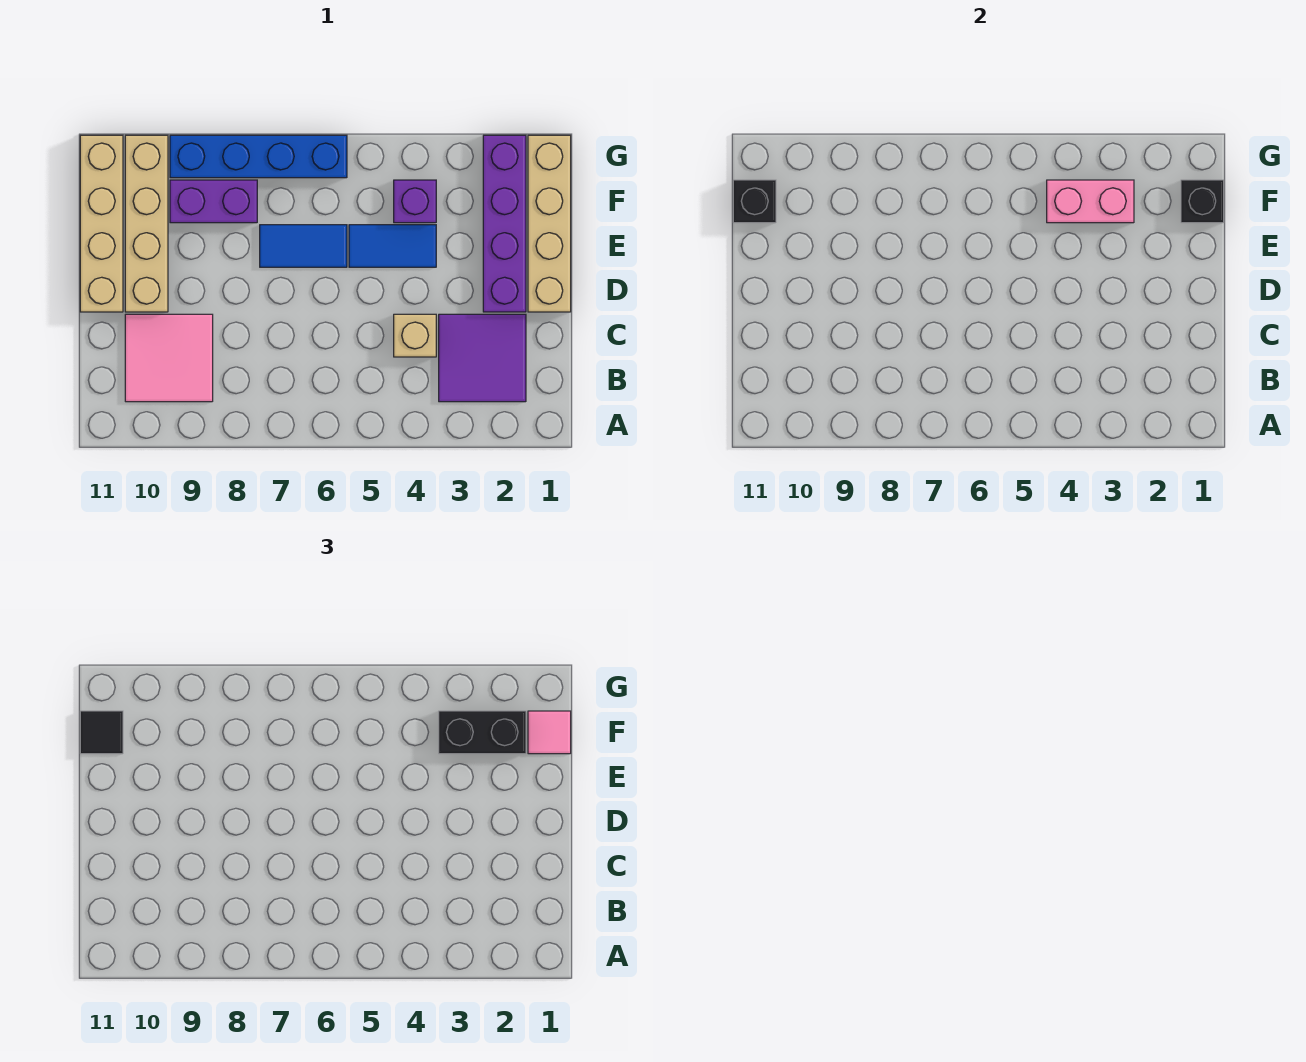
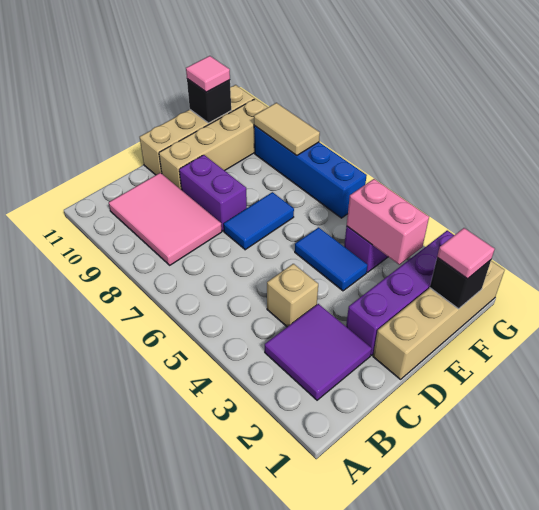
pink tile B9:C10 level 1 -> pink tile B8:C10 level 1
blue tile E6:E7 level 1 -> blue tile D7:E7 level 1
black brick F2:F3 level 3 -> none
purple brick F8:F9 level 1 -> purple brick D8:D9 level 1
black tile F11 level 3 -> pink tile F11 level 3
none -> tan tile G8:G9 level 2

